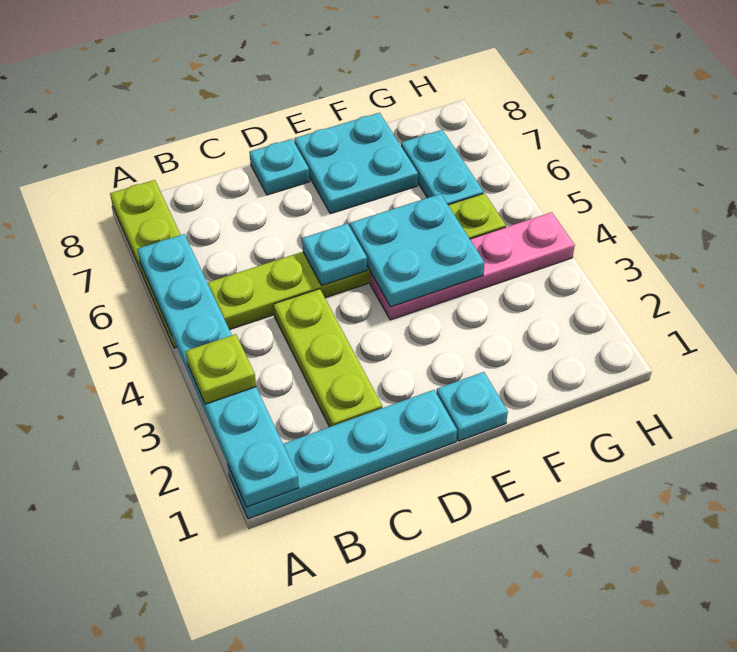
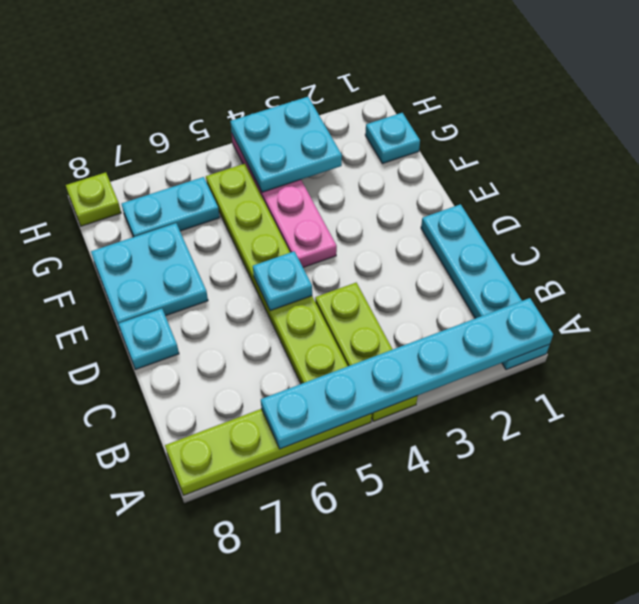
lime plate A3 level 3 -> lime plate H8 level 1
lime plate C2:C4 level 1 -> lime plate A4:C4 level 1
cyan plate E1 level 1 -> cyan plate G1 level 1
cyan plate E4:F5 level 2 -> cyan plate G3:H4 level 2

